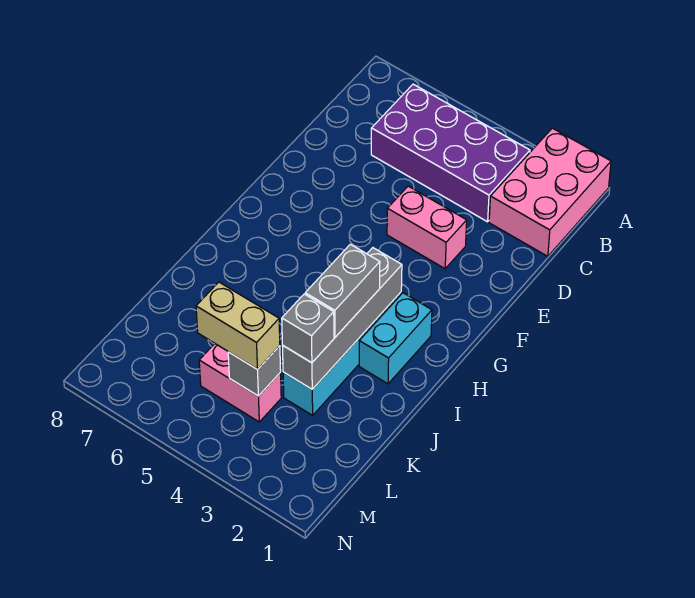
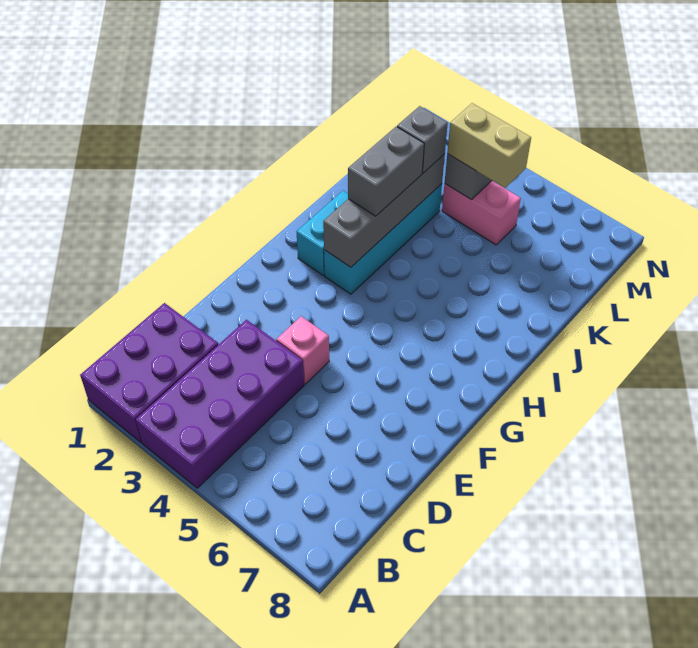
pink brick A1:C2 level 1 -> purple brick A1:C2 level 1
purple brick B3:C6 level 1 -> purple brick A3:D4 level 1
pink brick E3:E4 level 1 -> pink brick E4 level 1

